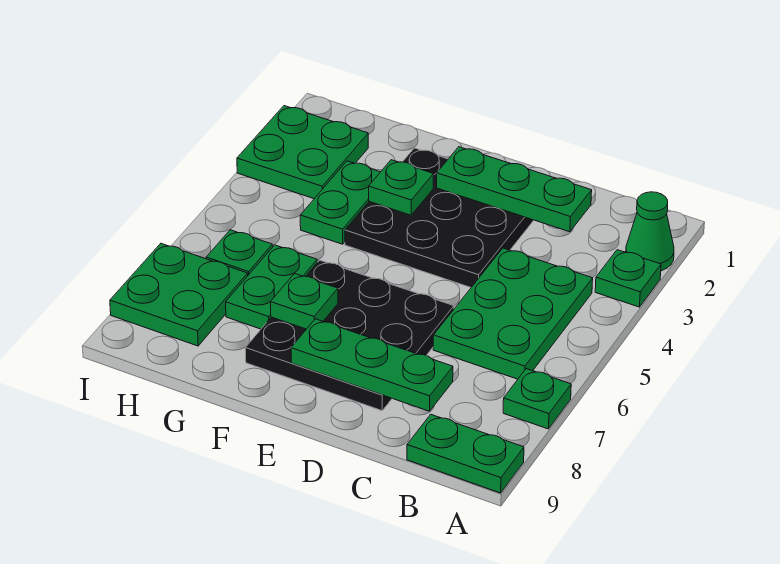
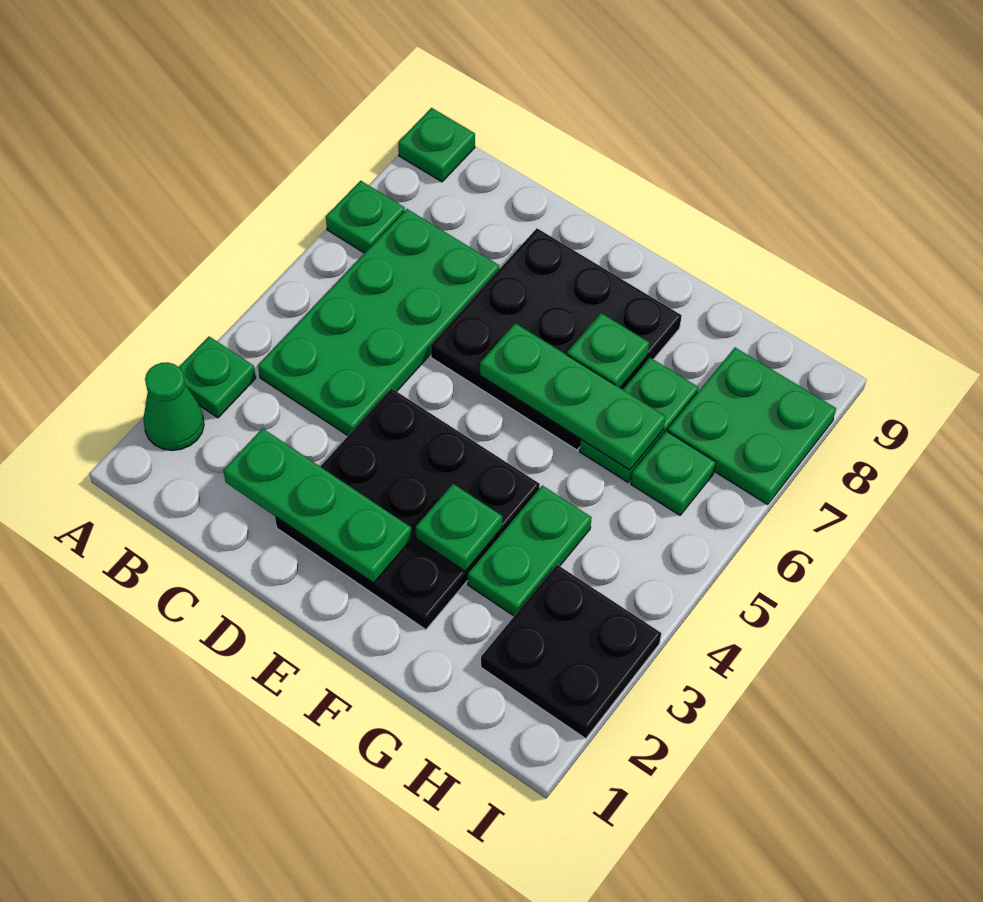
green plate A9:B9 level 1 -> green plate A9 level 1
green plate B4:C6 level 1 -> green plate B4:C7 level 1
green plate C8:E8 level 2 -> green plate E6:G6 level 2
green plate H2:I3 level 1 -> black plate H2:I3 level 1

